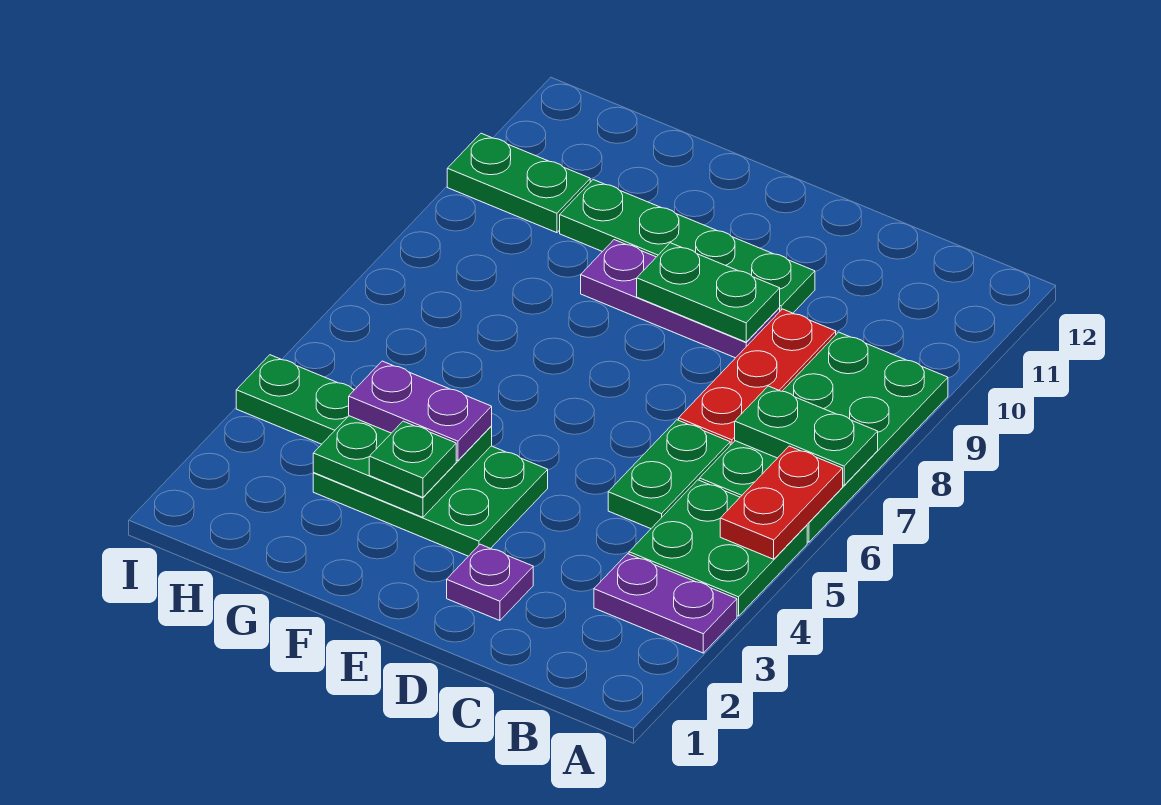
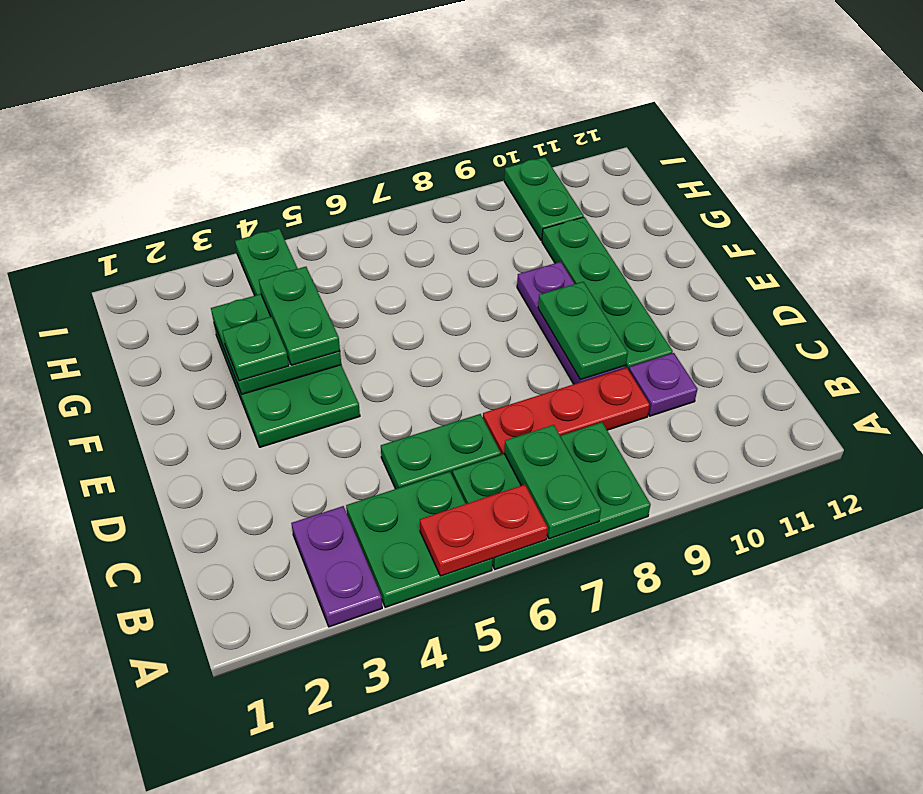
green plate A6:B9 level 1 -> green plate A6:B8 level 1
purple plate D2 level 1 -> purple plate C10 level 1
purple plate F4:G4 level 3 -> green plate F4:G4 level 3

